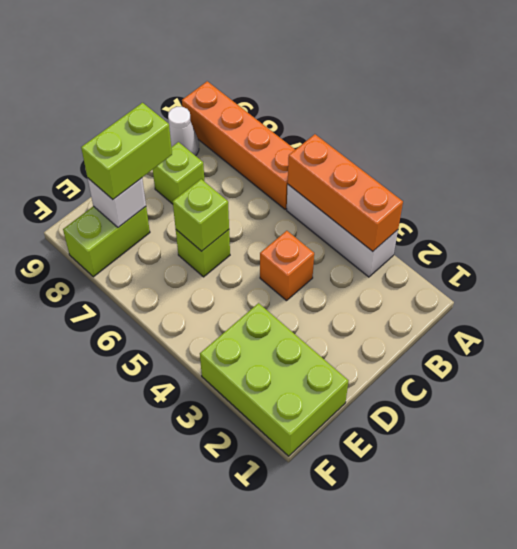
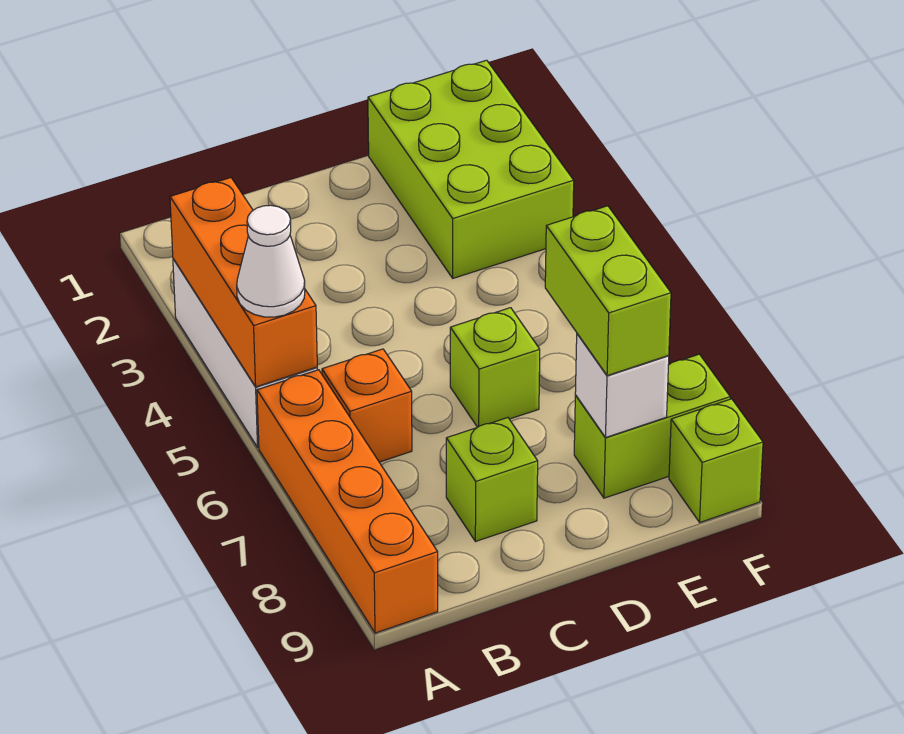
white cone B9 level 1 -> white cone A5 level 3
orange brick C4 level 1 -> orange brick B6 level 1
lime brick D6 level 2 -> lime brick F9 level 1
lime brick D8:E8 level 3 -> lime brick E7:E8 level 3

